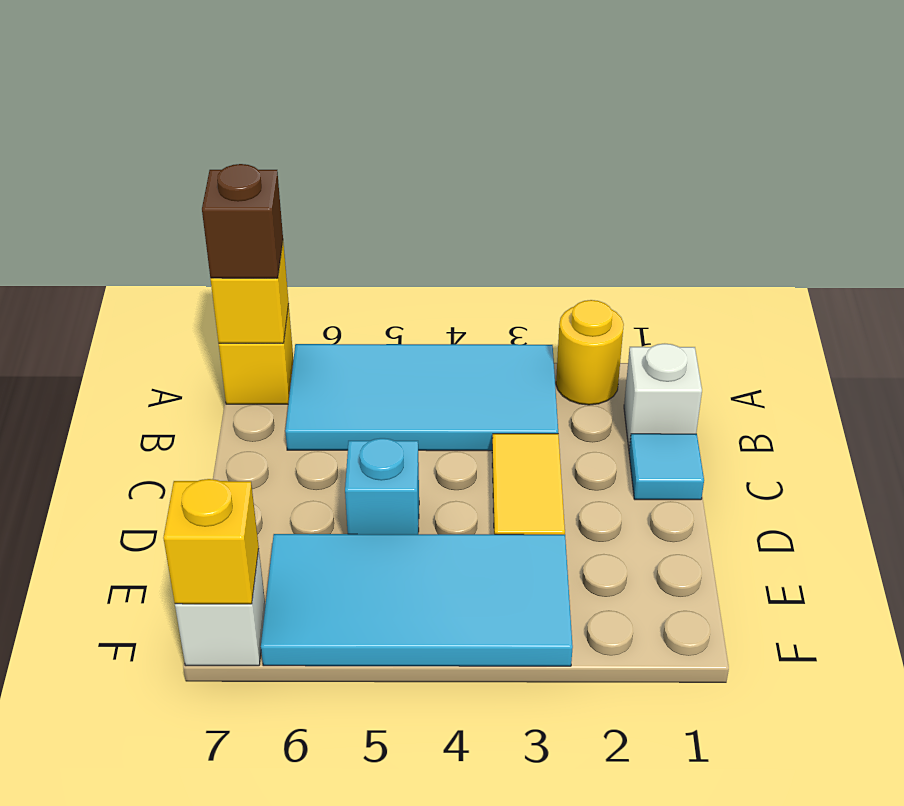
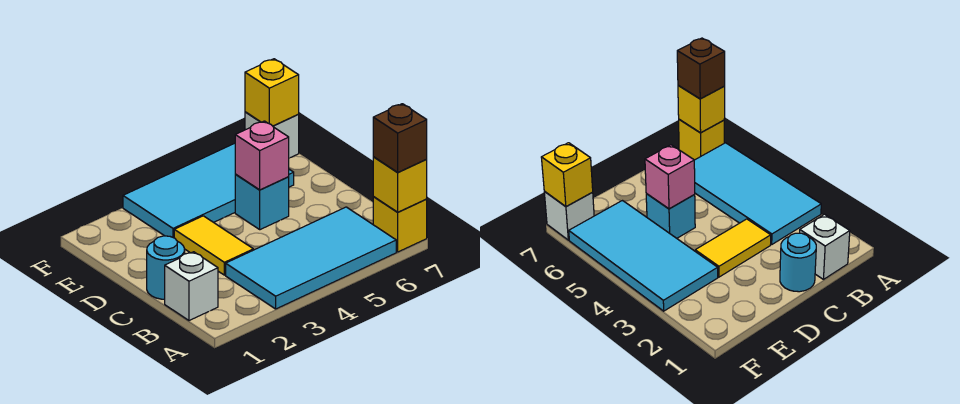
yellow round brick A2 level 1 -> none
cyan tile C1 level 1 -> cyan round brick C1 level 1
none -> pink brick D5 level 2

